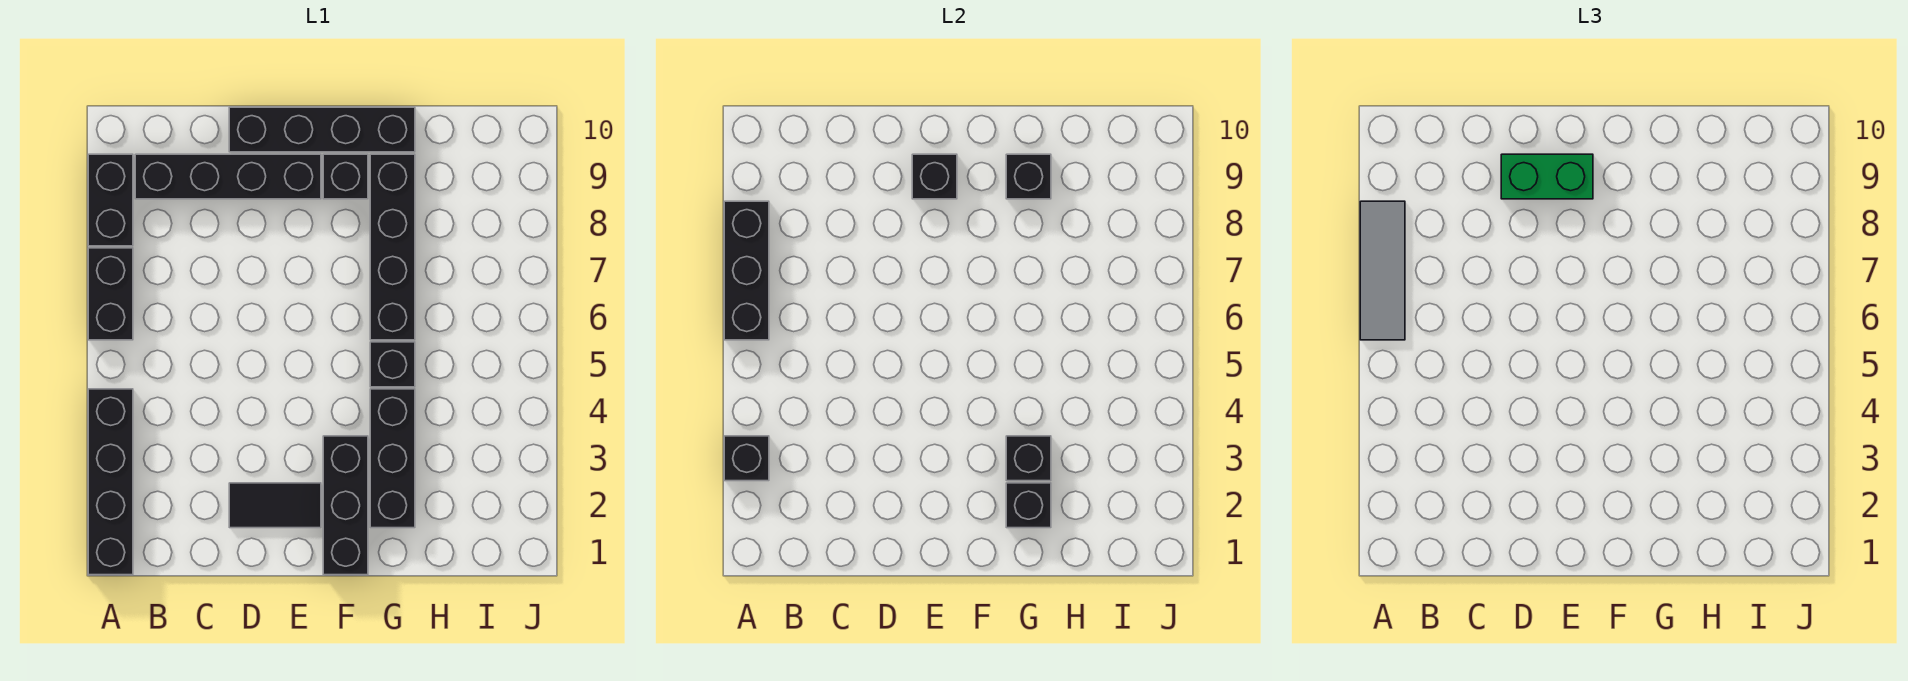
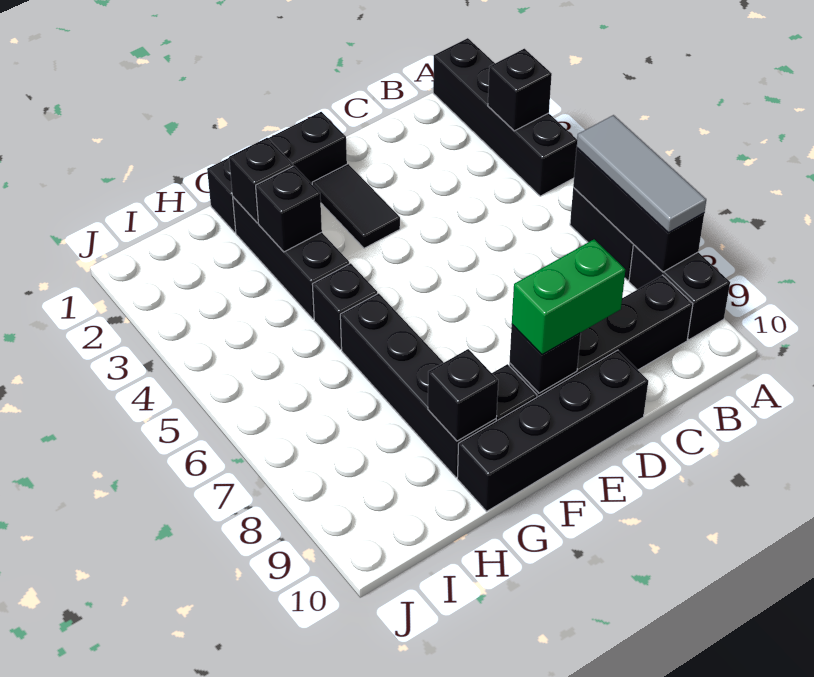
black tile D2:E2 level 1 -> black tile E2:E3 level 1
black brick F1:F3 level 1 -> black brick E1:G1 level 1

